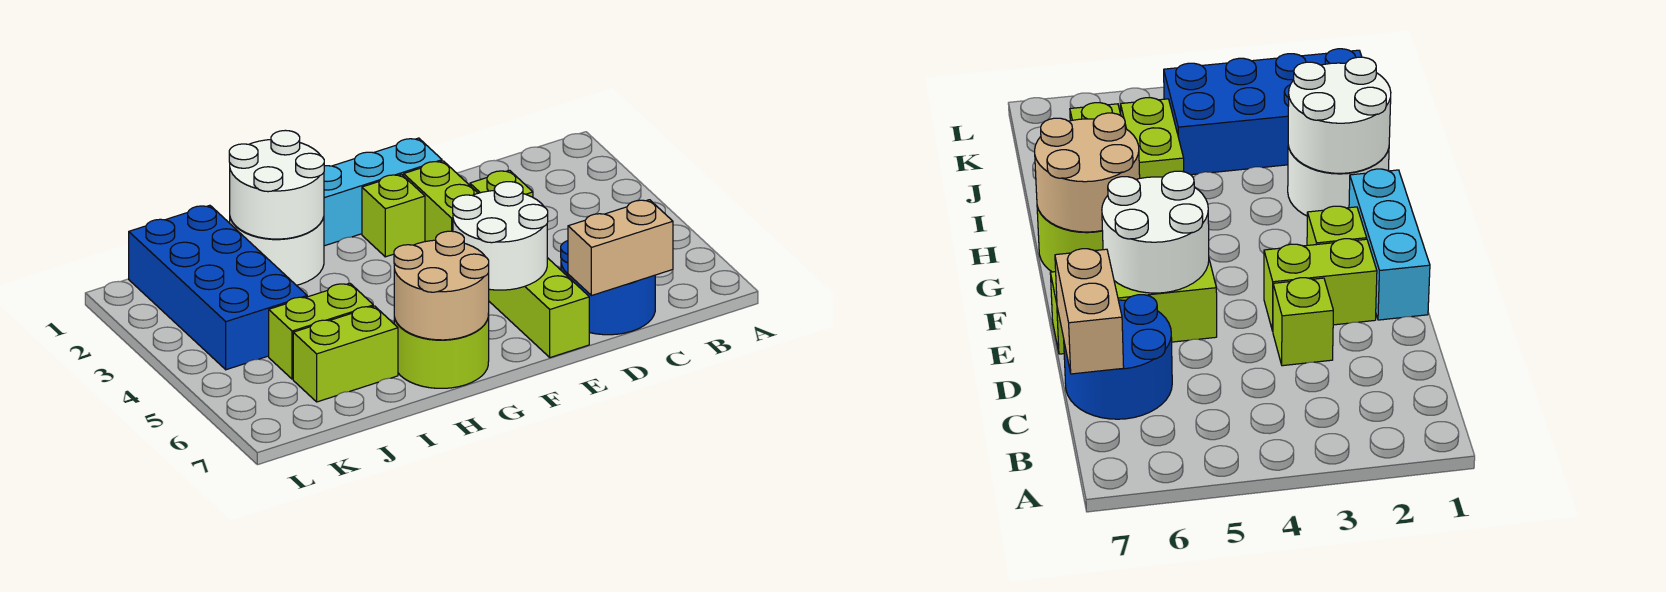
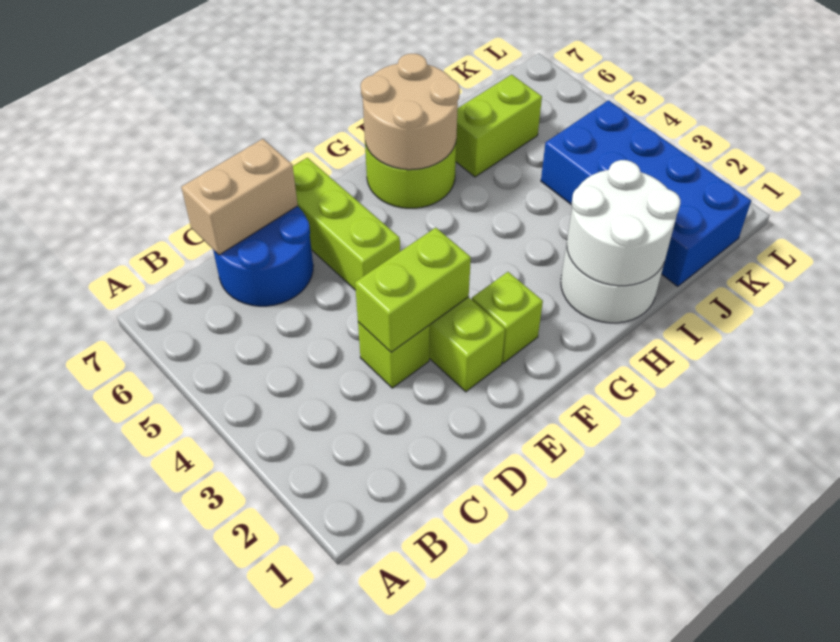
cyan brick E1:G1 level 1 -> none
white round brick E5:F6 level 2 -> none
lime brick I5:J5 level 1 -> lime brick D3:E3 level 2

